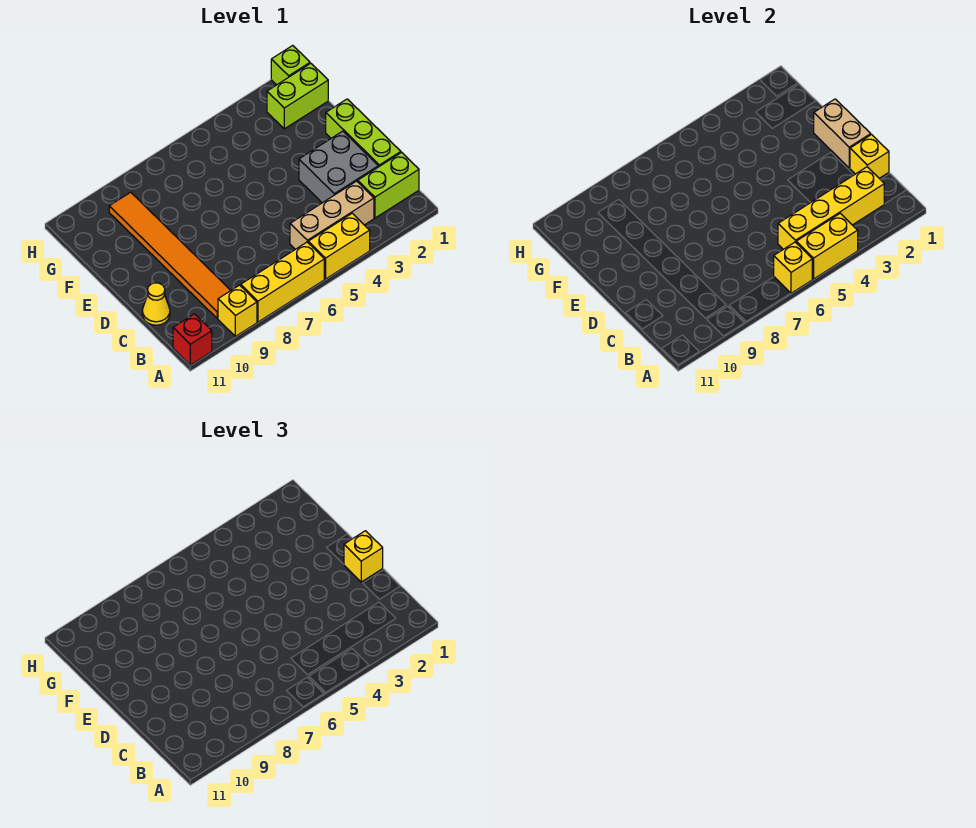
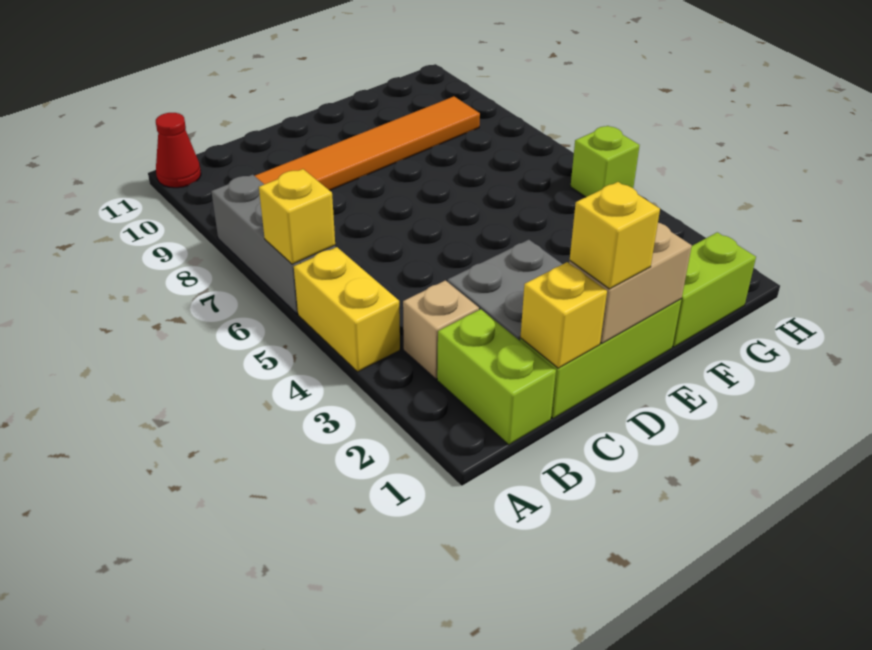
yellow brick A4:A5 level 2 -> none
yellow brick A6:A8 level 1 -> grey brick A6:A8 level 1
yellow brick A9 level 1 -> none
red brick A11 level 1 -> red cone A11 level 1
yellow brick B2:B5 level 2 -> none
tan brick B3:B5 level 1 -> tan brick B3 level 1
yellow cone C11 level 1 -> none
lime brick G1:G2 level 1 -> lime brick F1:G1 level 1
lime brick H1 level 1 -> lime brick H5 level 1

